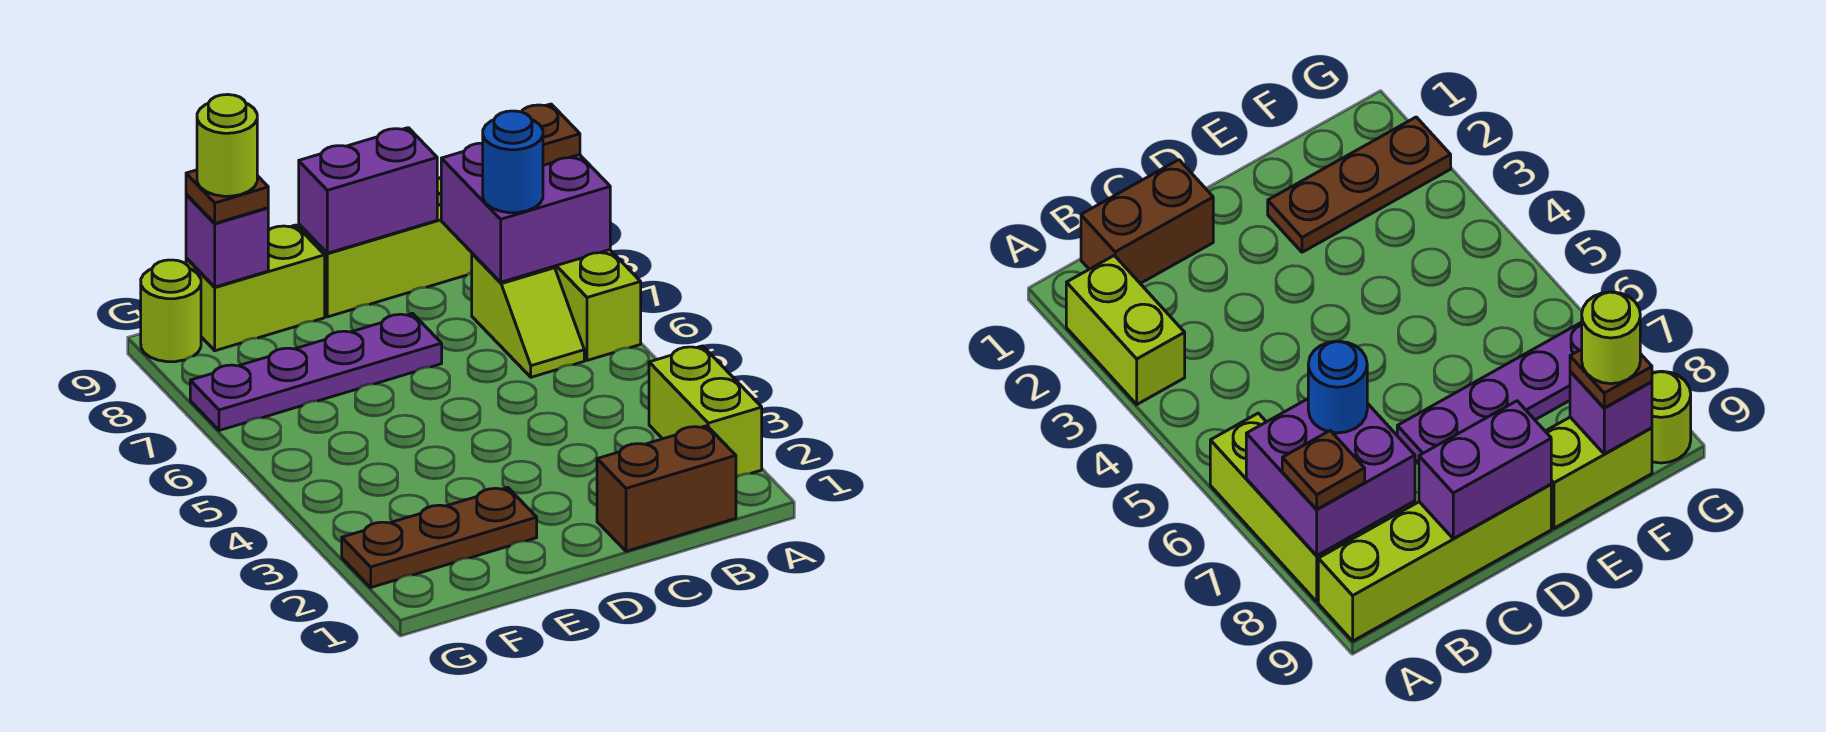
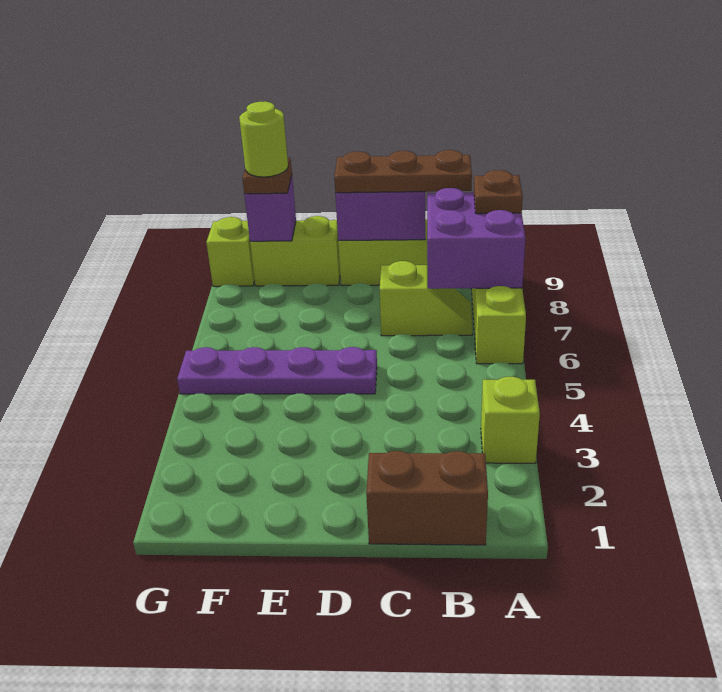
lime brick A2:A3 level 1 -> lime brick A3 level 1
lime slope B6:B7 level 1 top 7 -> lime slope B7:C7 level 1 top C
blue round brick B7 level 3 -> none
purple plate D7:G7 level 1 -> purple plate D5:G5 level 1
brown plate E2:G2 level 1 -> brown plate B9:D9 level 3
lime round brick G9 level 1 -> lime brick G9 level 1

